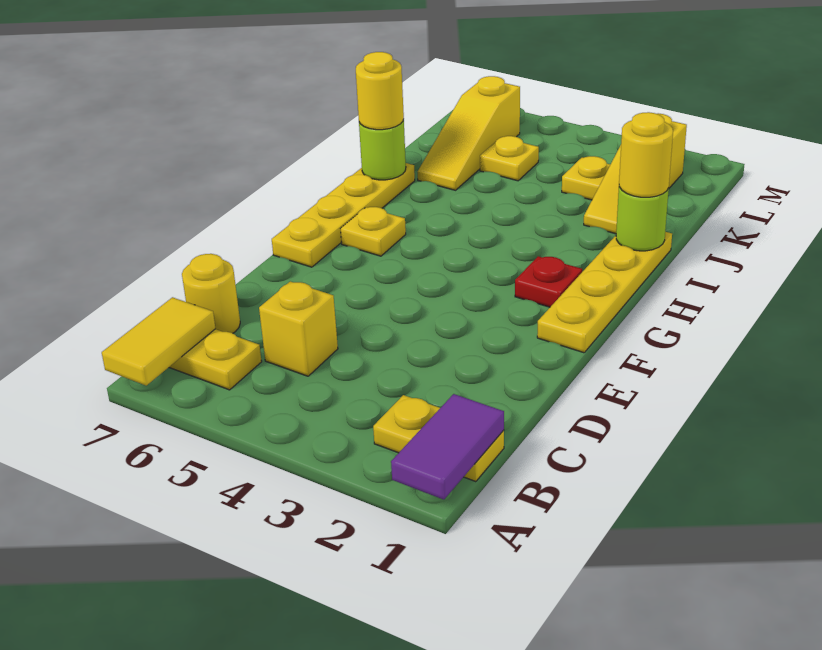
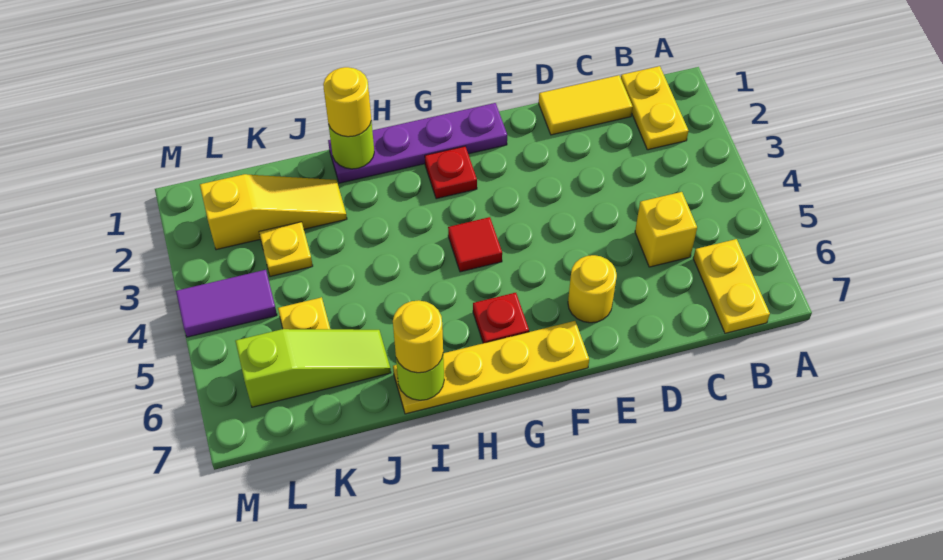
purple tile A1:B1 level 2 -> purple tile L4:M4 level 1
yellow tile A7:B7 level 2 -> yellow tile C1:D1 level 1
yellow round brick C7 level 1 -> yellow round brick E6 level 1
yellow plate F1:I1 level 1 -> purple plate F1:I1 level 1
none -> red tile G4 level 1
yellow plate G6 level 1 -> red plate G6 level 1
yellow slope J6:L6 level 1 top L -> lime slope J6:L6 level 1 top L

